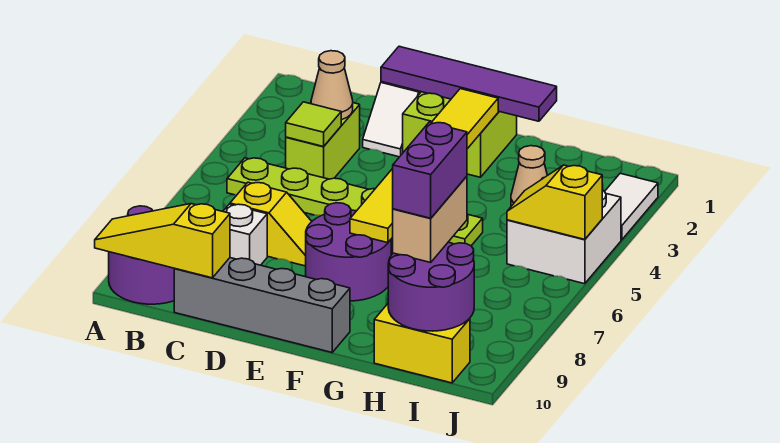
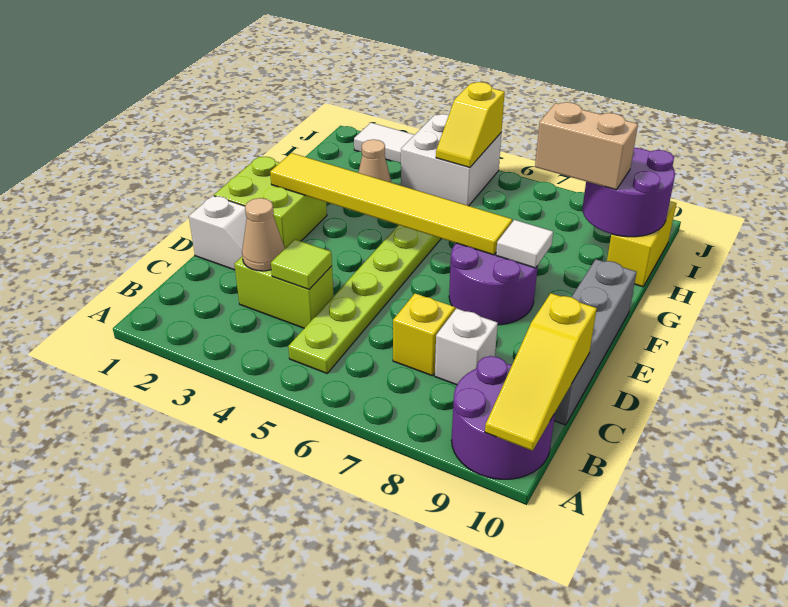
purple tile D1:G1 level 2 -> none
none -> white tile F8 level 2
purple brick H8:H9 level 4 -> none

